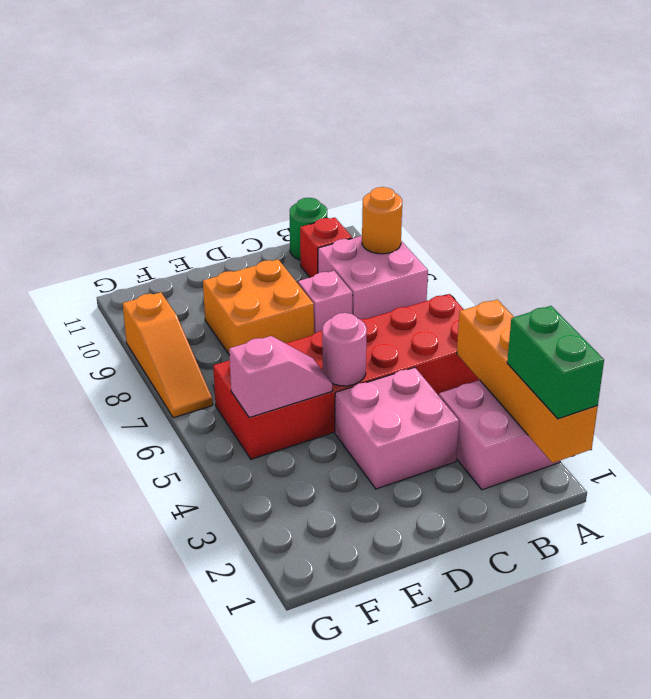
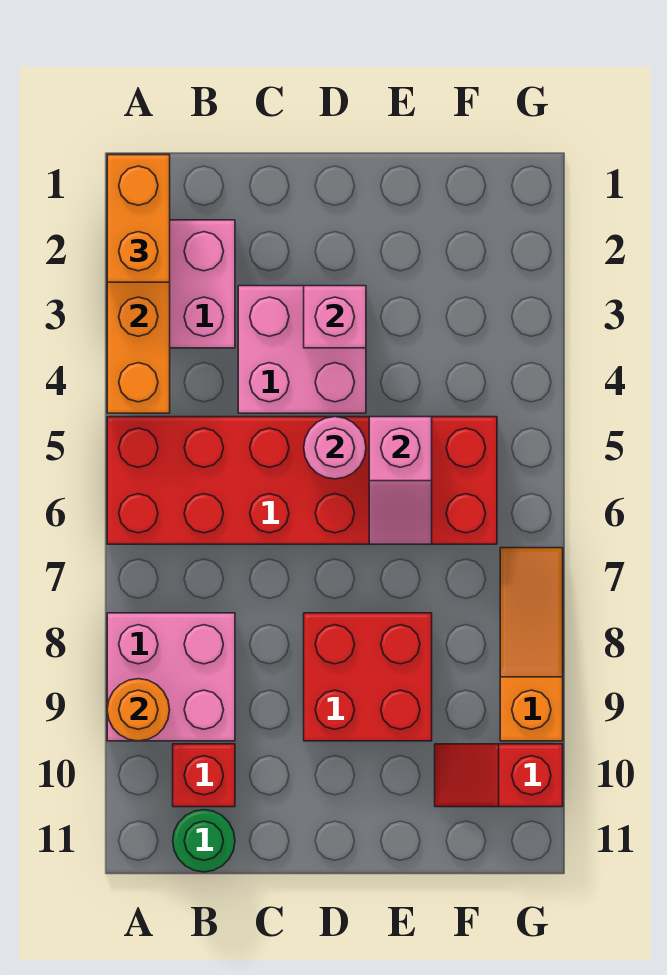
green brick A1:A2 level 3 -> orange brick A1:A2 level 3
pink brick C8 level 1 -> pink brick D3 level 2
orange brick D8:E9 level 1 -> red brick D8:E9 level 1
pink slope E5:F5 level 2 top F -> pink slope E5:E6 level 2 top 5
none -> red slope F10:G10 level 1 top G

